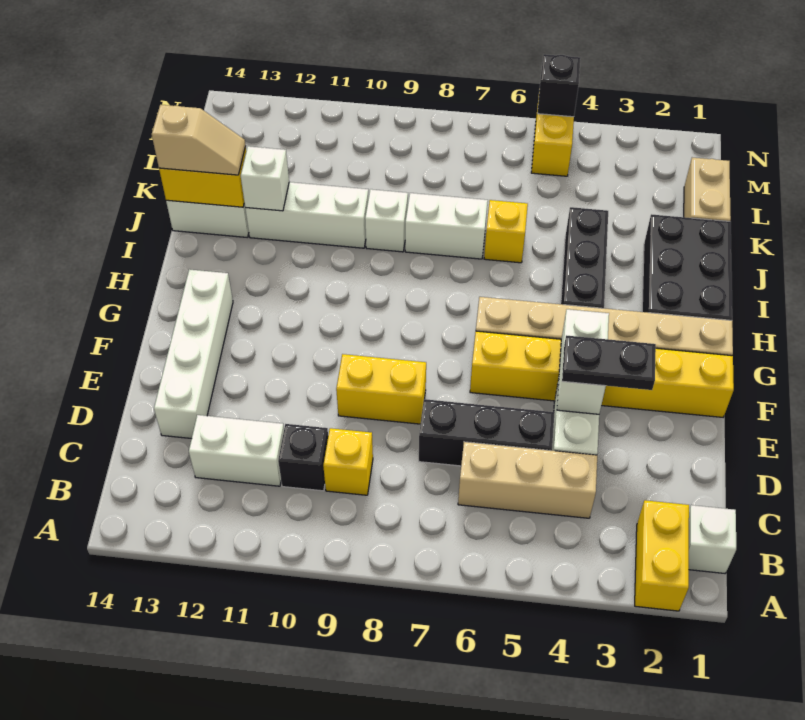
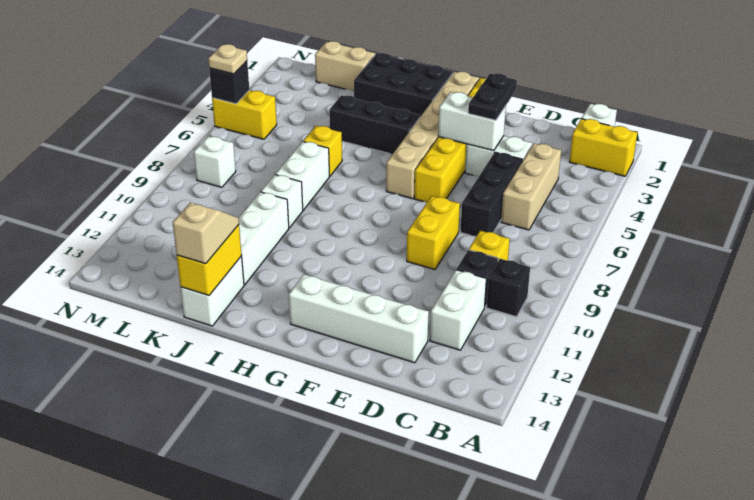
none -> black brick B10 level 1
white brick J12 level 2 -> white brick M8 level 1
none -> tan plate N5 level 3

